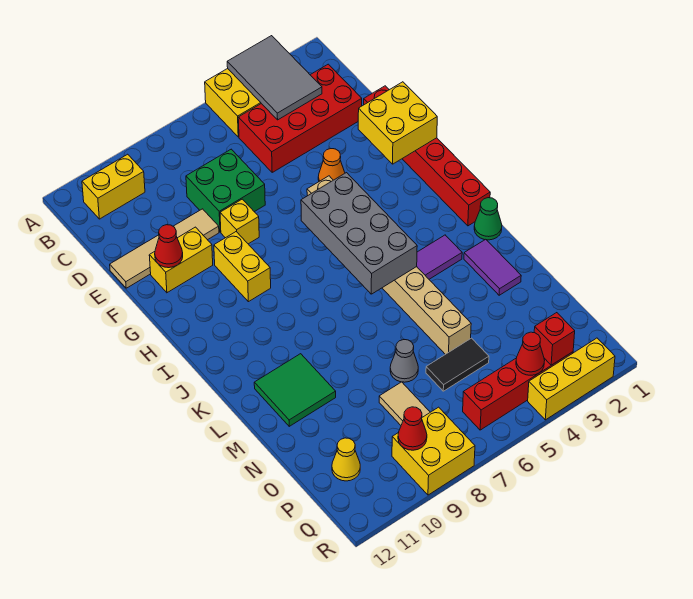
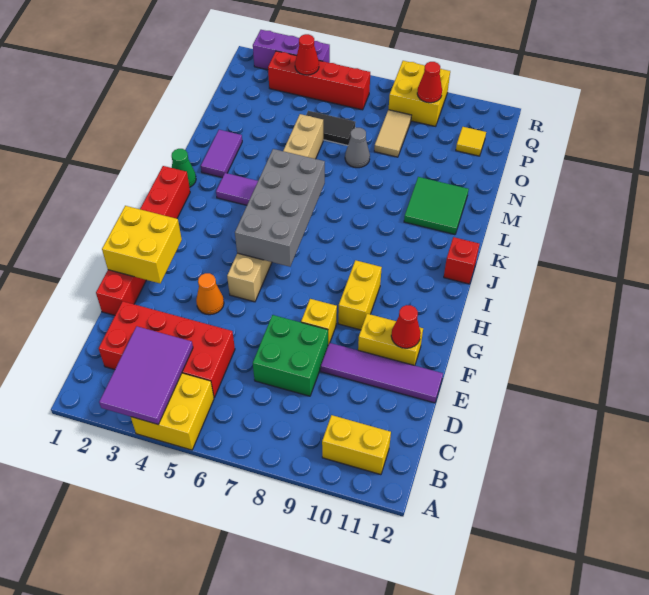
grey tile A3:C4 level 2 -> purple tile A3:C4 level 2
tan tile E9:E12 level 1 -> purple tile E9:E12 level 1
yellow cone P11 level 1 -> yellow tile P11 level 1
red brick Q3 level 2 -> red brick J12 level 1
yellow brick R2:R4 level 1 -> purple brick R2:R4 level 1

